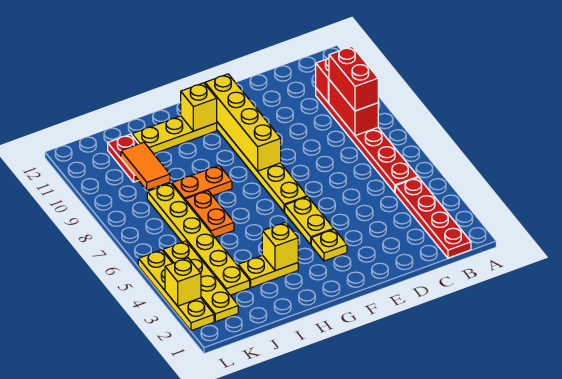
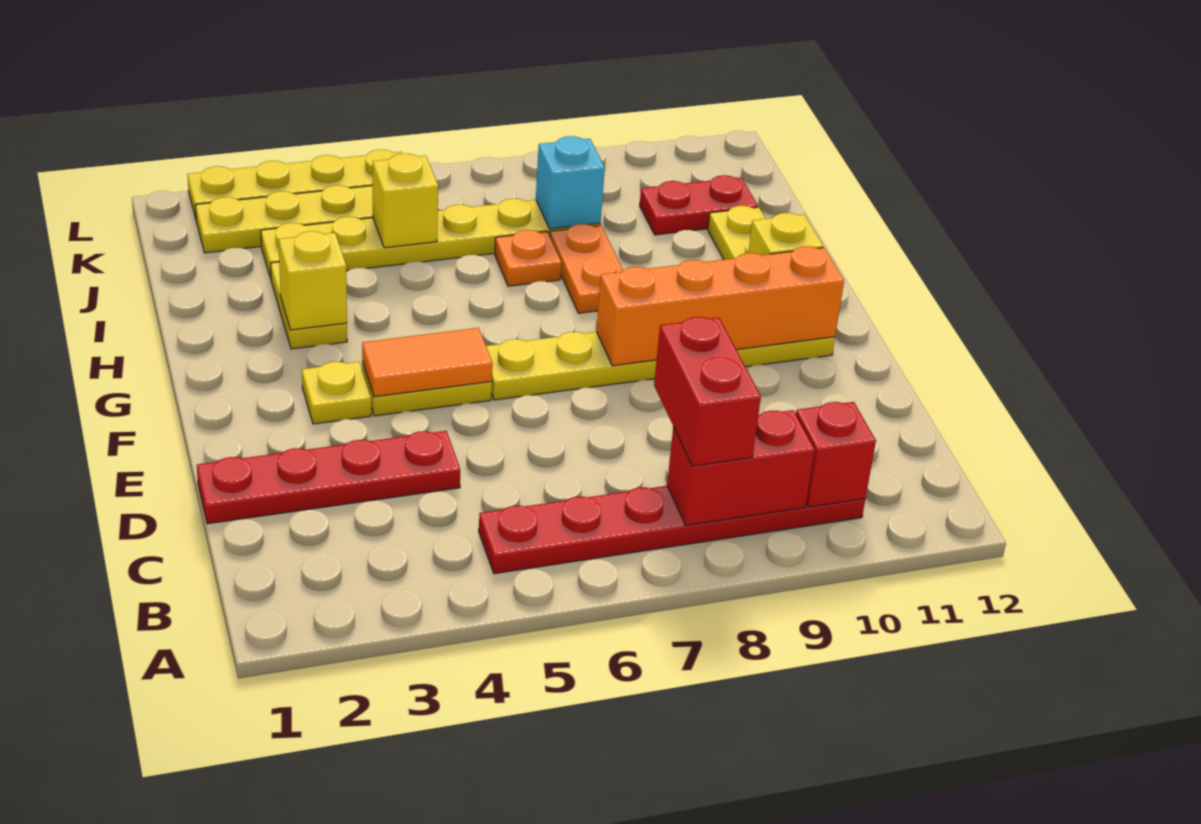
red plate B1:B4 level 1 -> red plate D1:D4 level 1
red brick B8:B9 level 3 -> red brick B8:C8 level 3
yellow brick F8:F11 level 2 -> orange brick F8:F11 level 2
orange plate I6:I7 level 1 -> orange plate I7 level 1
none -> cyan brick J8 level 2
orange tile J9:J10 level 2 -> orange tile F4:F5 level 2
yellow brick L3 level 2 -> yellow brick J5 level 2

